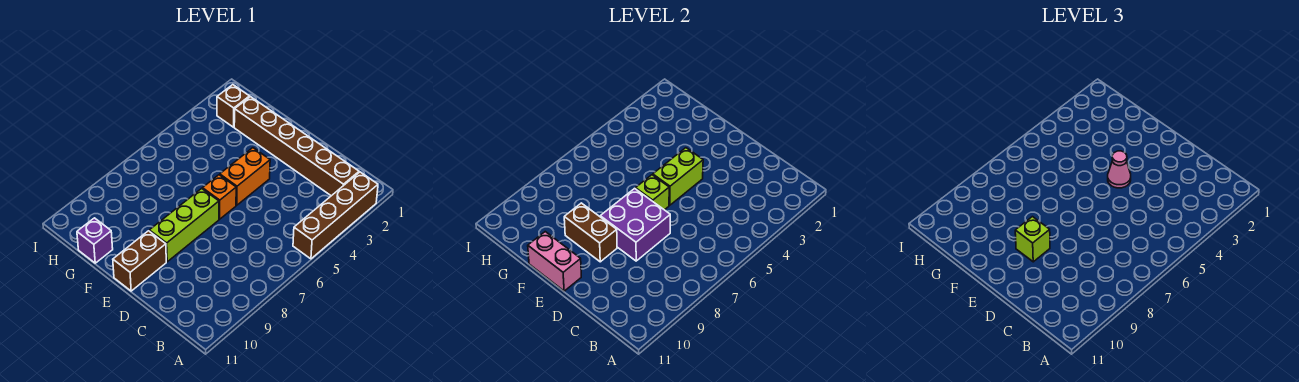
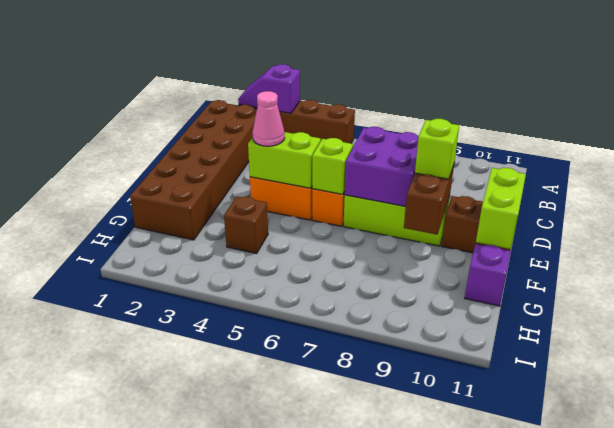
none -> purple slope A2:A3 level 2 top 3
brown brick B2:G2 level 1 -> brown brick B1:G2 level 1
pink brick E11:F11 level 2 -> lime brick E11:F11 level 2
brown brick H2 level 1 -> brown brick G4 level 1

